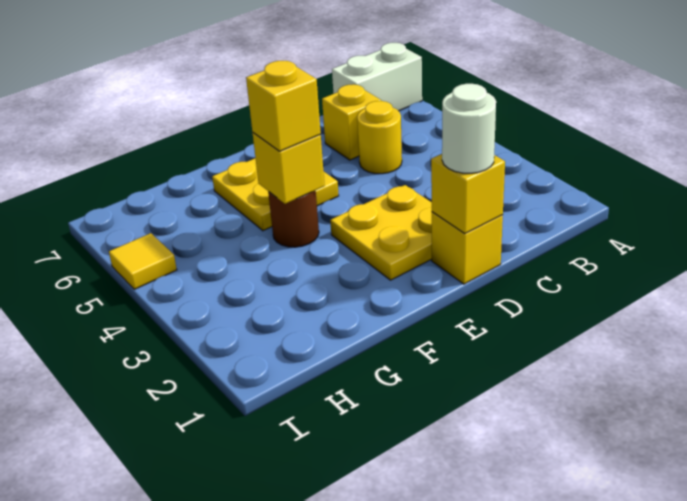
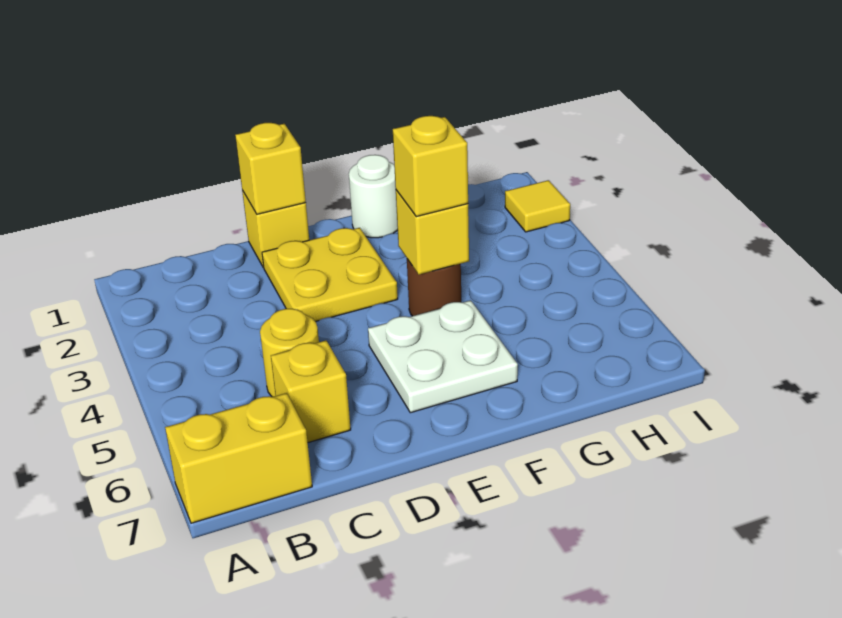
white brick A7:B7 level 1 -> yellow brick A7:B7 level 1
white round brick D1 level 3 -> white round brick F1 level 1
yellow plate E5:F6 level 1 -> white plate E5:F6 level 1
yellow tile I5 level 1 -> yellow tile I2 level 1

